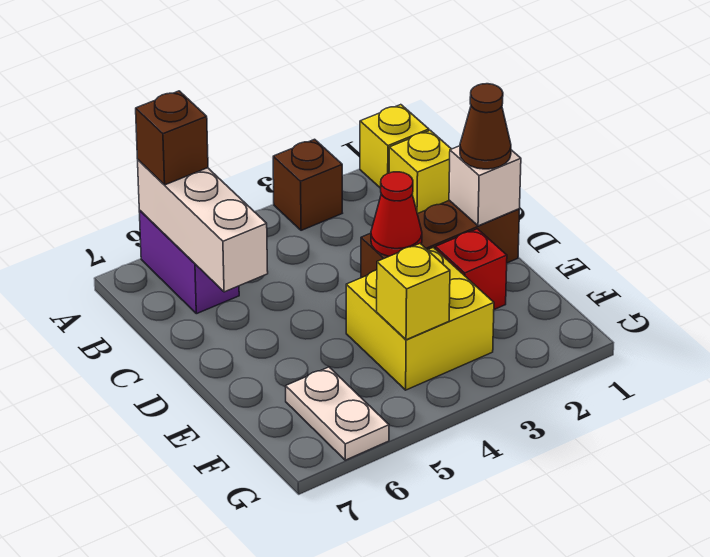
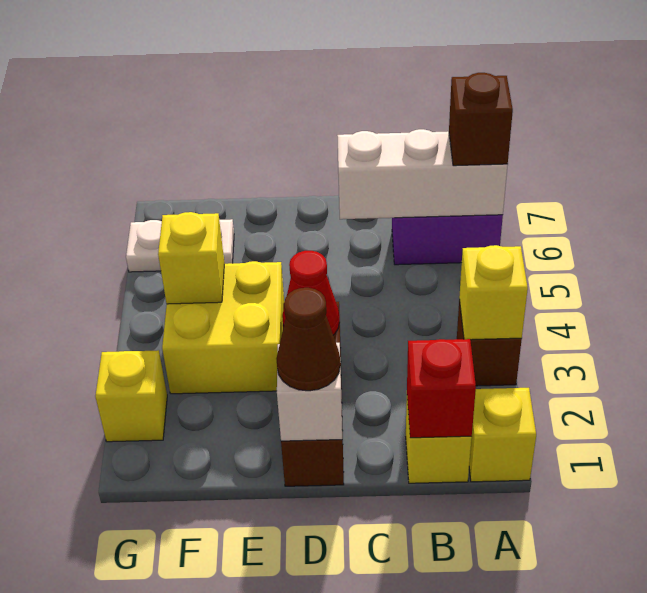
none -> yellow brick A3 level 2
red brick E2 level 1 -> red brick B1 level 2
none -> yellow brick G2 level 1

